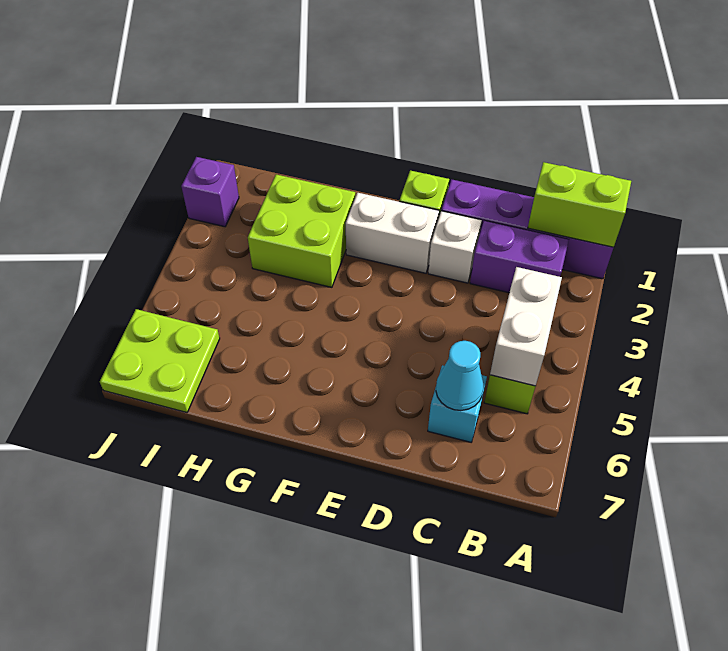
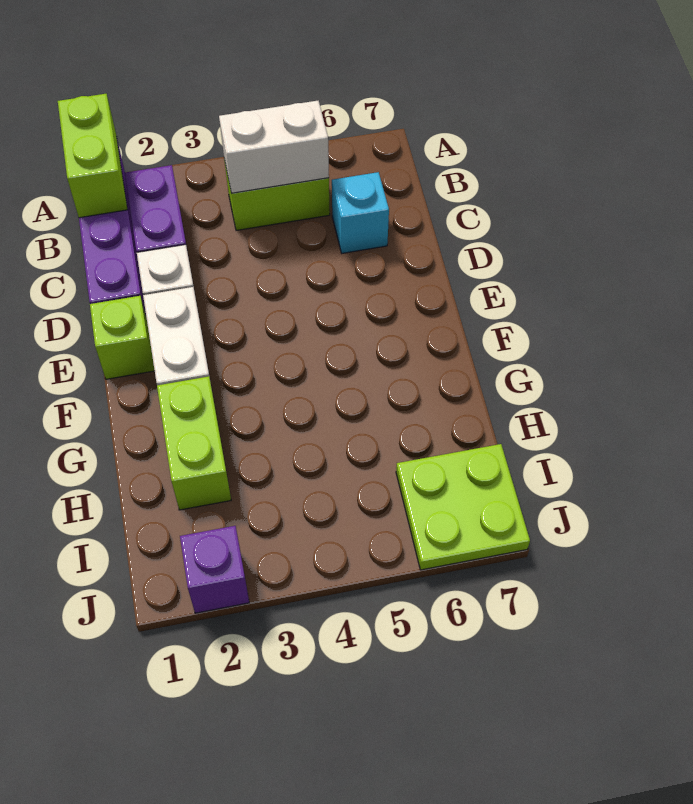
cyan cone C6 level 2 -> none
lime brick G2:H3 level 1 -> lime brick G2:H2 level 1

